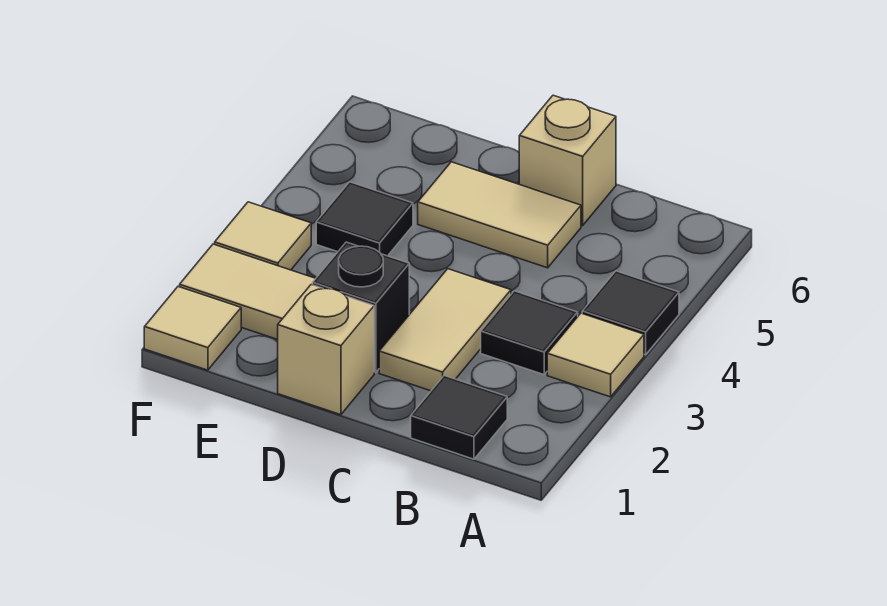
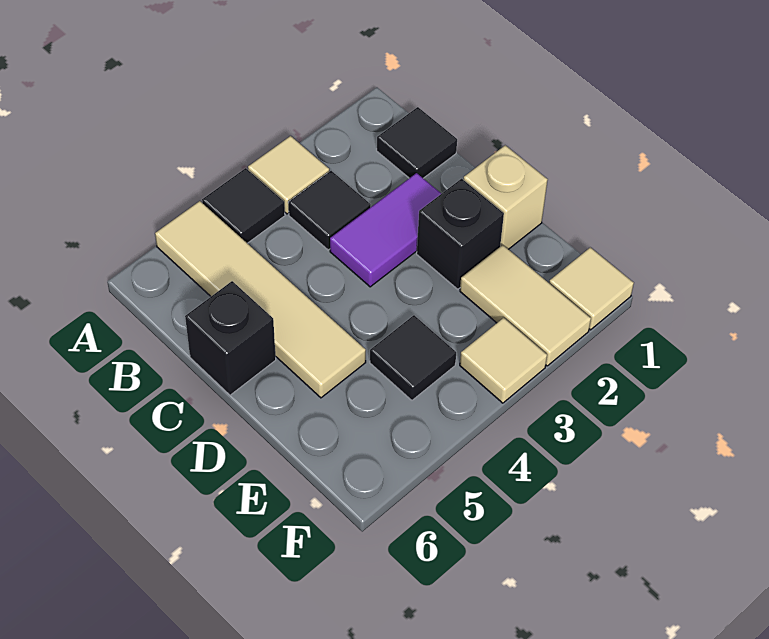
tan tile C2:C3 level 1 -> purple tile C2:C3 level 1
tan tile C5:D5 level 1 -> tan tile A5:D5 level 1
tan brick C6 level 1 -> black brick C6 level 1

